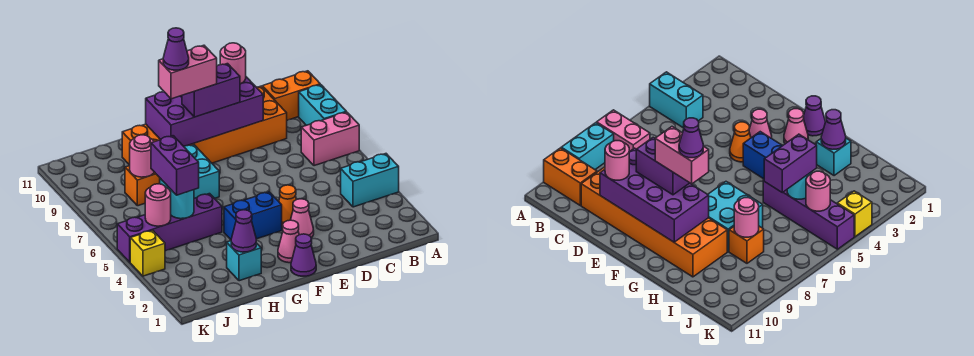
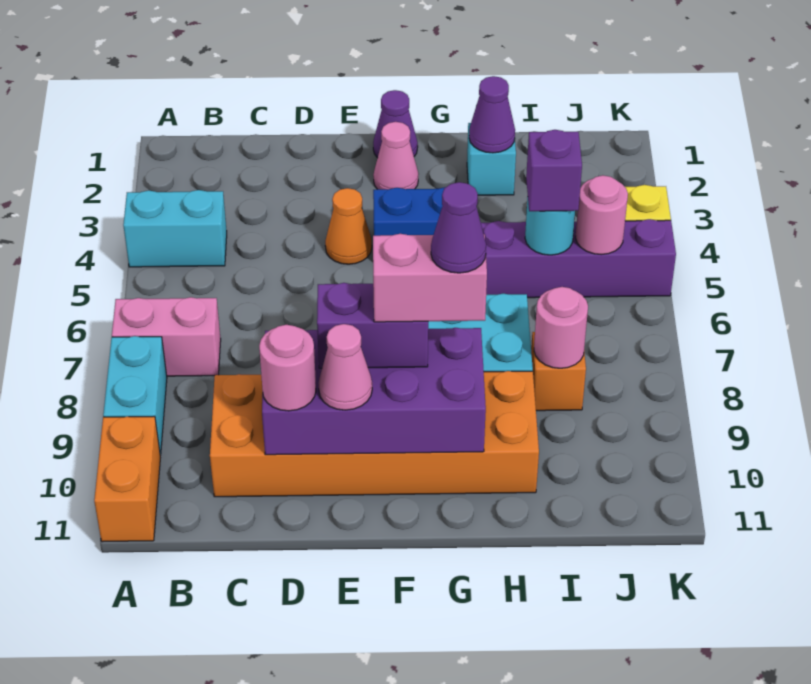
orange brick A10:B10 level 1 -> orange brick A10:A11 level 1
pink cone E3 level 1 -> pink cone E10 level 3
purple brick I5:I6 level 3 -> purple brick I5 level 3

